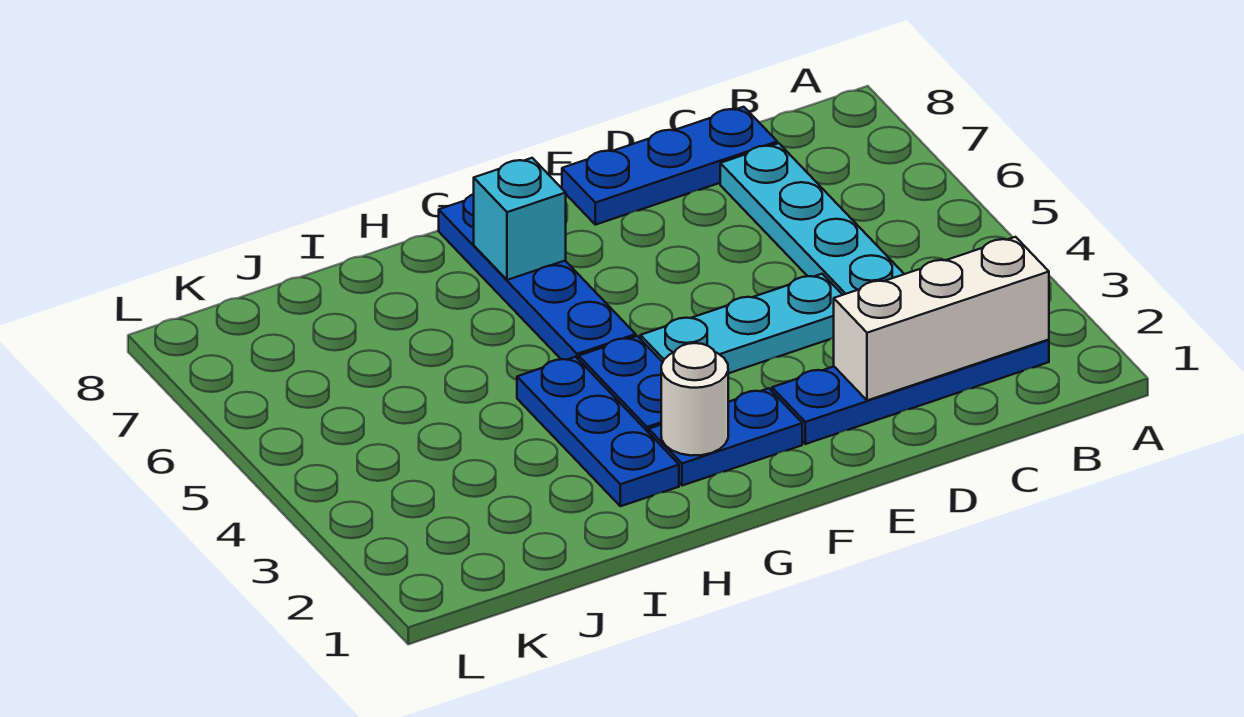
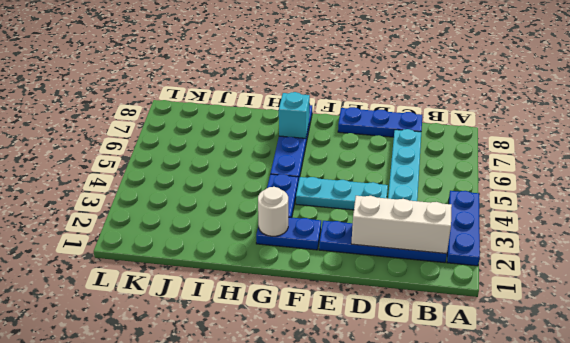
blue plate H2:H4 level 1 -> blue plate A2:A4 level 1

